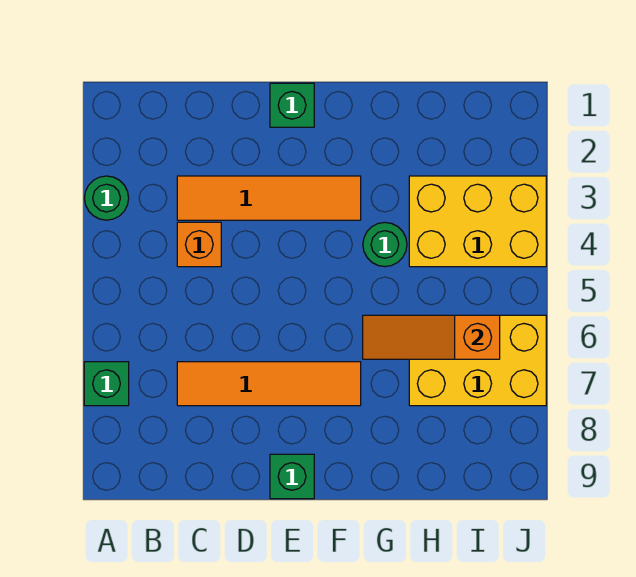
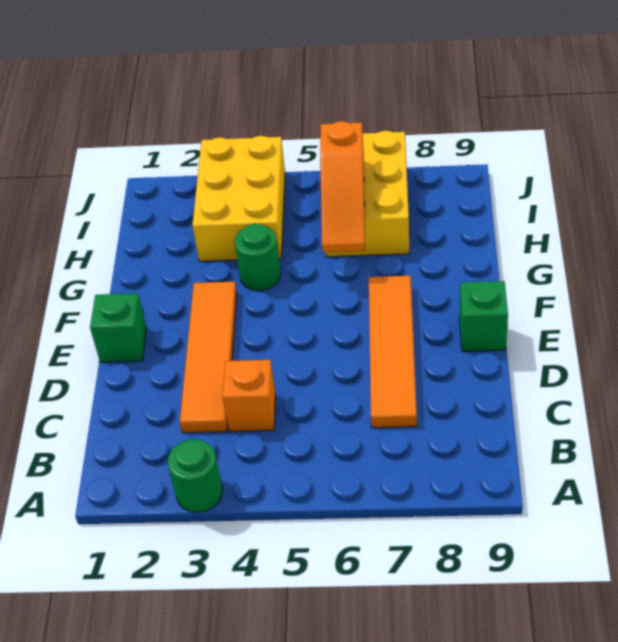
green brick A7 level 1 -> none

